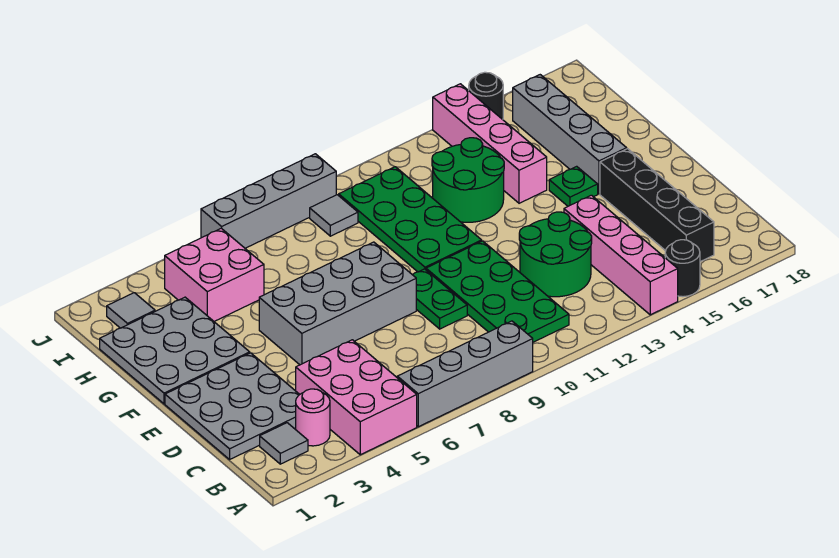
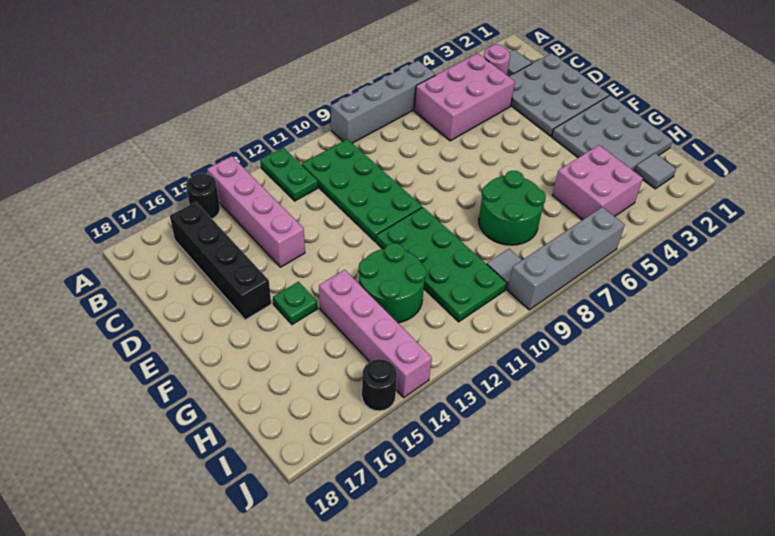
pink brick A4:C5 level 1 -> pink brick B4:C6 level 1
green round brick C12:D13 level 1 -> green round brick G7:H8 level 1
green plate D9:E9 level 1 -> green plate A12:B12 level 1
grey brick E5:F8 level 1 -> none
grey brick F16:I16 level 1 -> none

